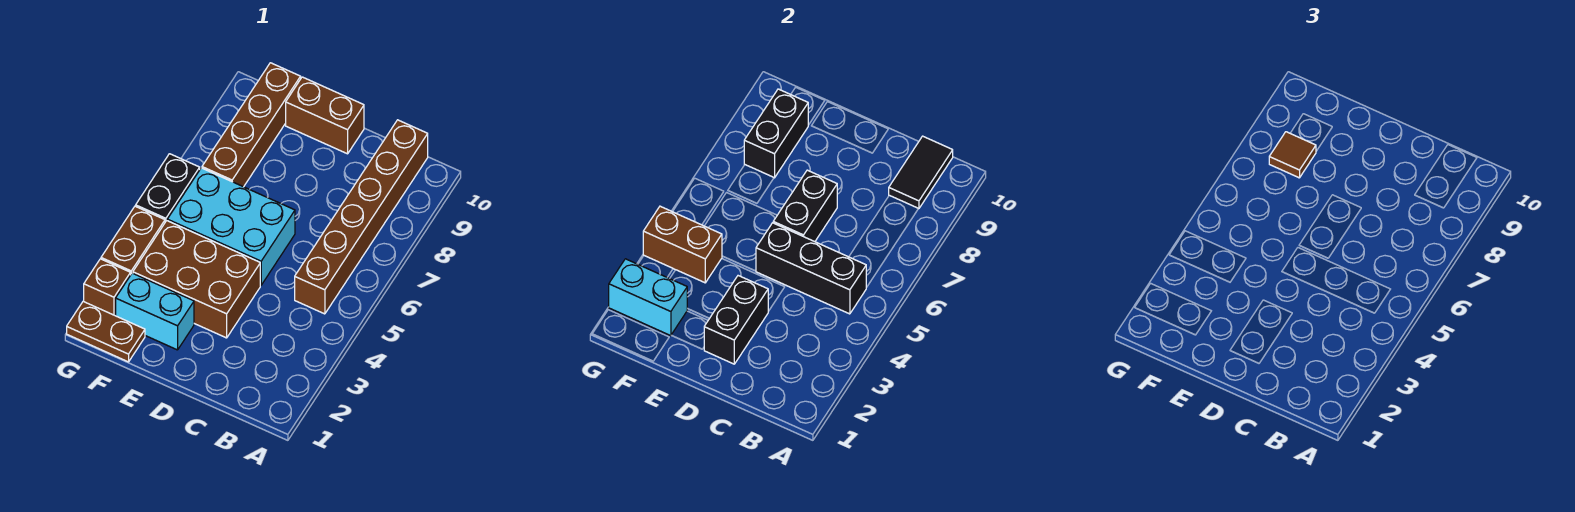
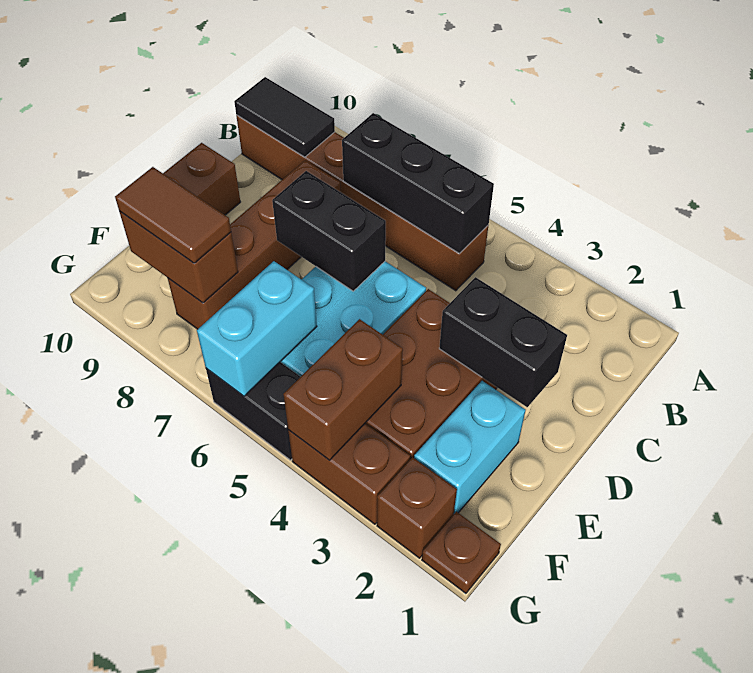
black brick B5:D5 level 2 -> black brick B5:B7 level 2
brown plate F1:G1 level 1 -> brown plate G1 level 1
cyan brick F2:G2 level 2 -> cyan brick F6:G6 level 2
brown brick F7:F10 level 1 -> brown brick C8:F8 level 1
black brick F8:F9 level 2 -> brown brick F8:F9 level 2
brown tile F8 level 3 -> brown tile F8:F9 level 3

